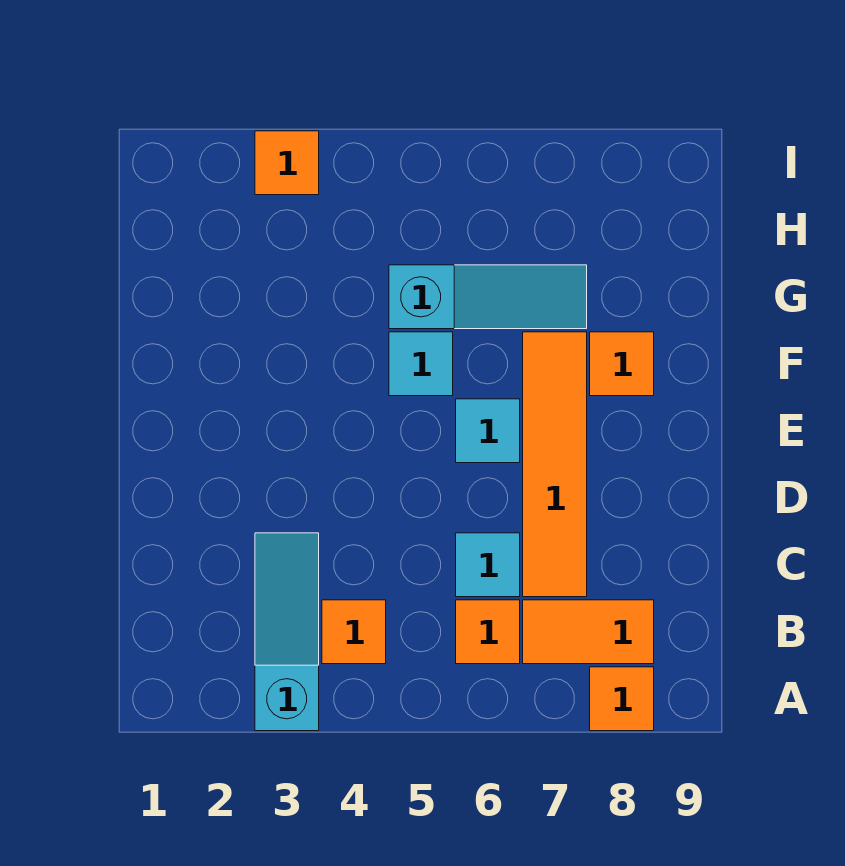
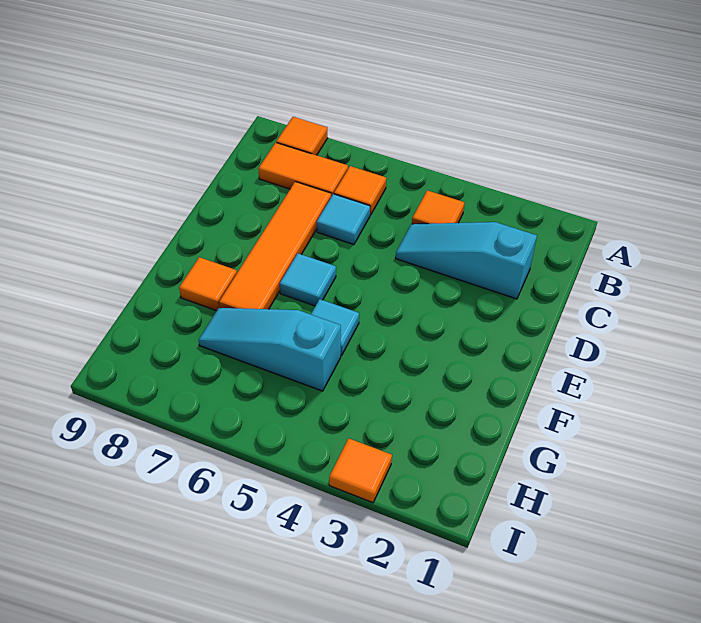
cyan slope A3:C3 level 1 top A -> cyan slope C2:C4 level 1 top 2

